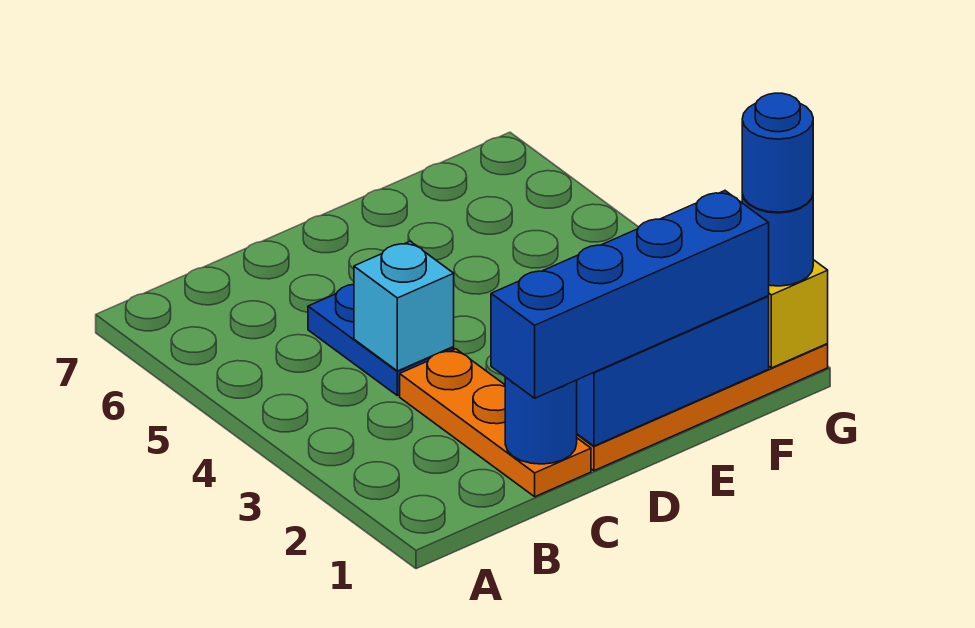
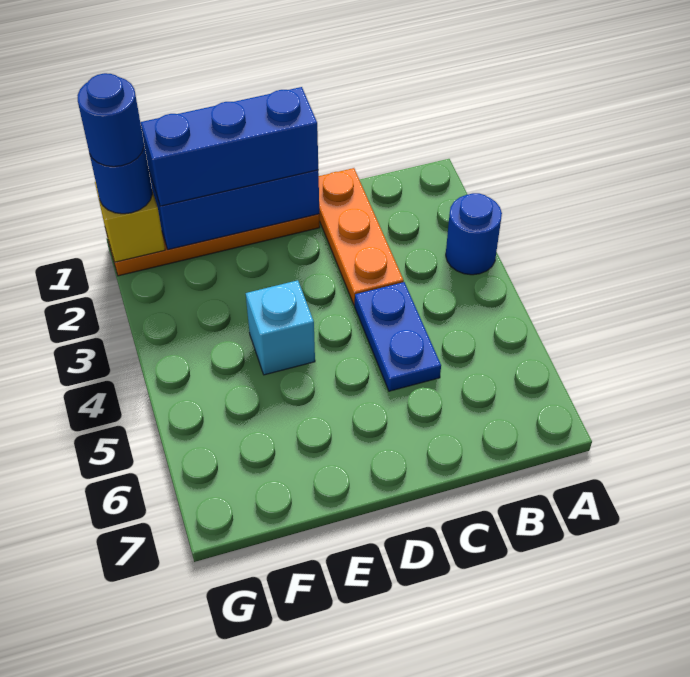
blue round brick C1 level 2 -> blue round brick A3 level 1
blue brick C1:F1 level 3 -> blue brick D1:F1 level 3
cyan brick C4 level 2 -> cyan brick E4 level 1

